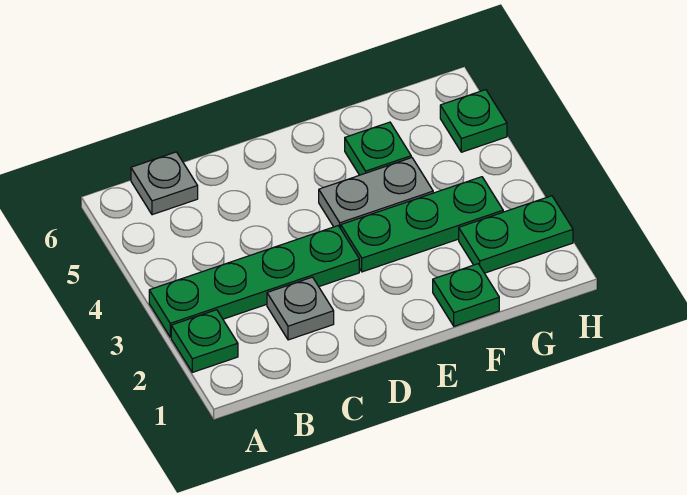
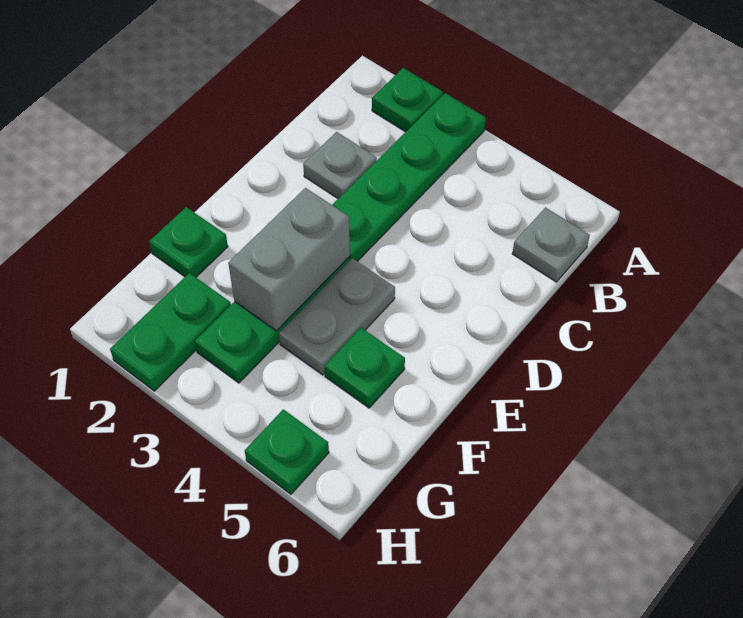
none -> grey brick E3:F3 level 2

